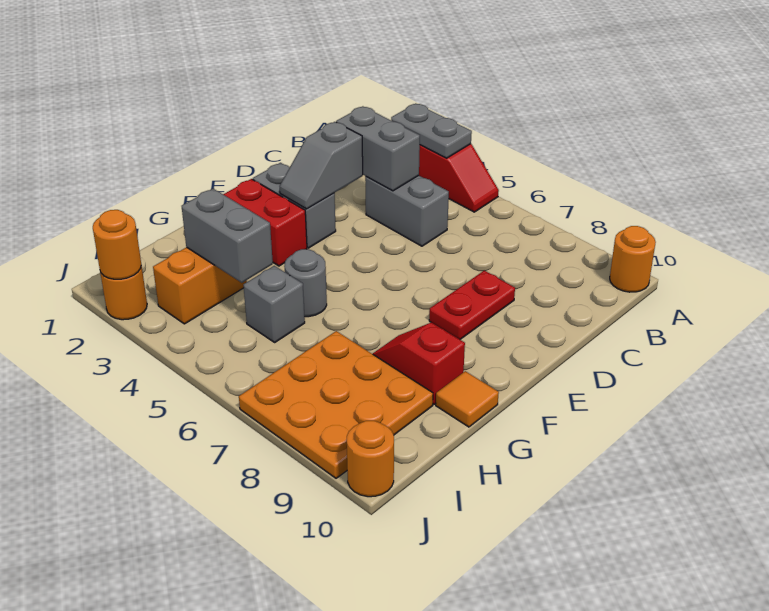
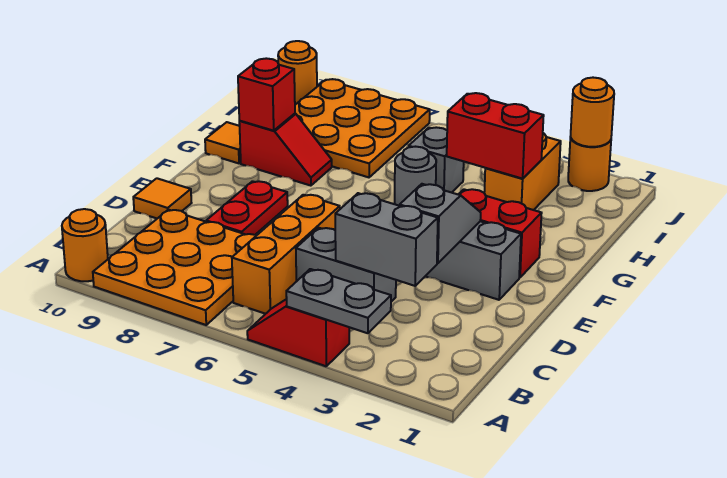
none -> orange plate A7:C9 level 1
none -> orange brick B6:D6 level 1
none -> orange tile D10 level 1
none -> red brick G9 level 2
grey brick H3:H4 level 2 -> red brick H3:H4 level 2

